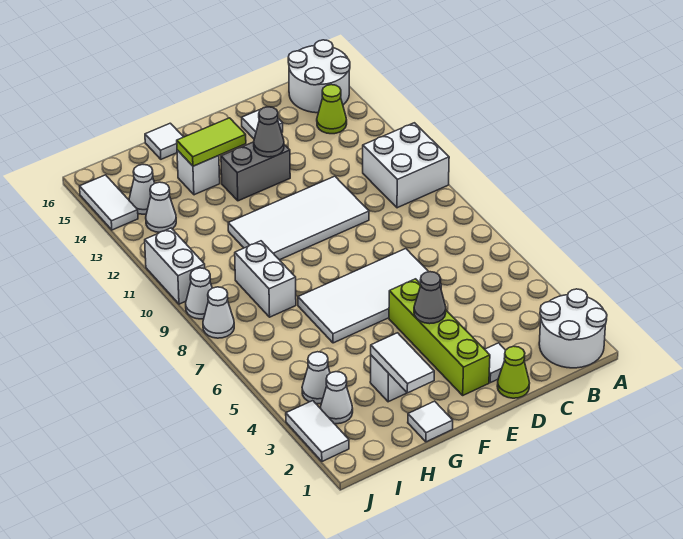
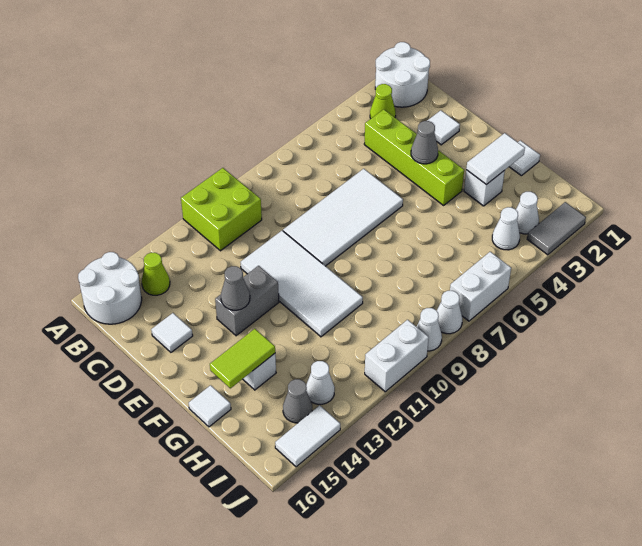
white brick A10:B11 level 1 -> lime brick A10:B11 level 1
lime cone D1 level 1 -> lime cone B3 level 1
white tile D6:G7 level 1 -> white tile D6:E9 level 1
lime brick E2:E5 level 1 -> lime brick C4:F4 level 1
grey brick E13:F13 level 1 -> grey brick E12:E13 level 1
lime tile F14:G14 level 2 -> lime tile G14:G15 level 2
white brick H8:H9 level 1 -> white brick J6:J7 level 1
white cone I14 level 1 -> grey cone I14 level 1
white tile J2:J3 level 1 -> grey tile J2:J3 level 1

